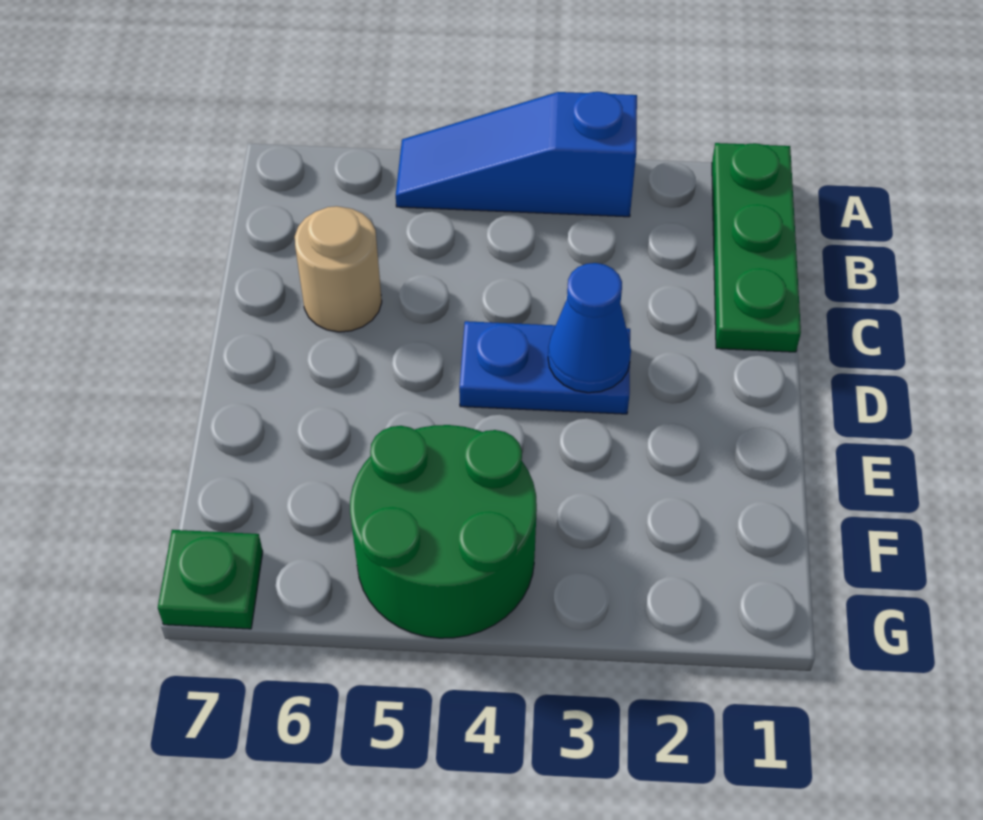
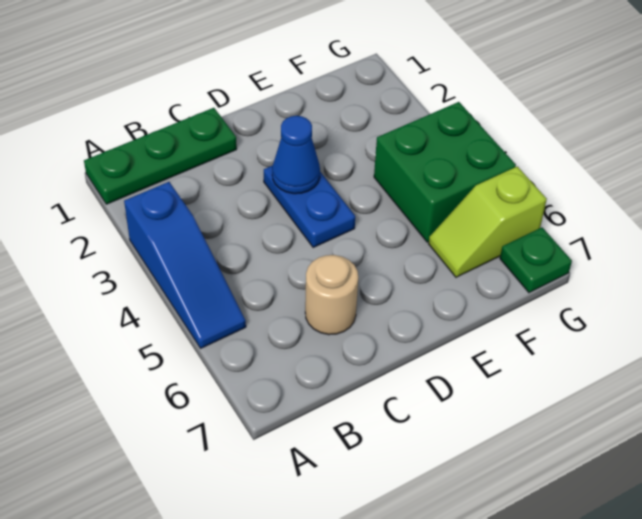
green round brick F4:G5 level 1 -> green brick F4:G5 level 1
none -> lime slope F6:G6 level 1 top G

